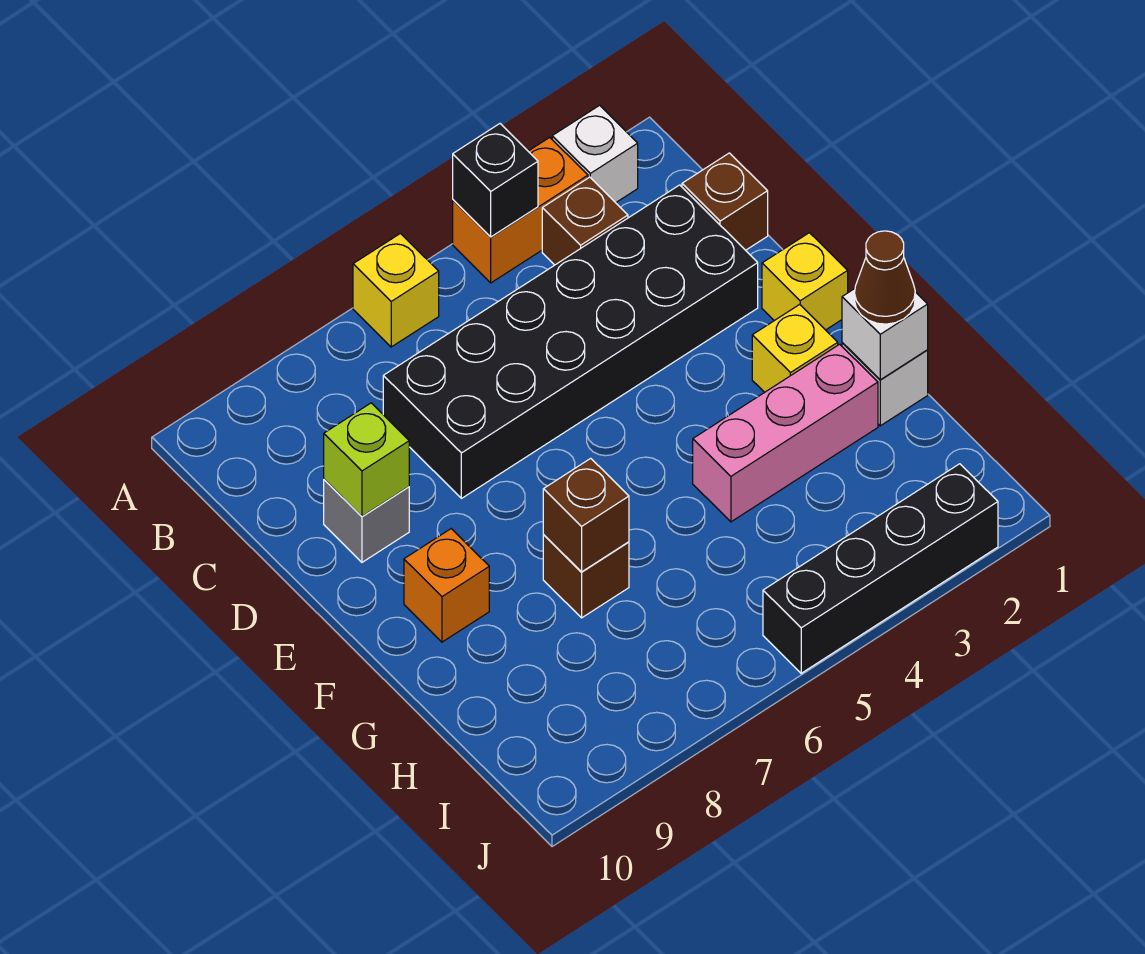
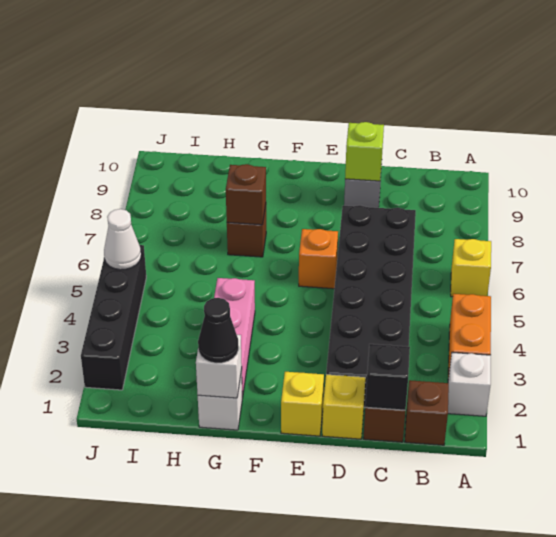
black brick A4 level 2 -> black brick C1 level 2
brown brick B3 level 1 -> brown brick B1 level 1
yellow brick F2 level 1 -> yellow brick D1 level 1
orange brick F9 level 1 -> orange brick E6 level 1
brown cone G1 level 3 -> black cone G1 level 3
none -> white cone J5 level 2

